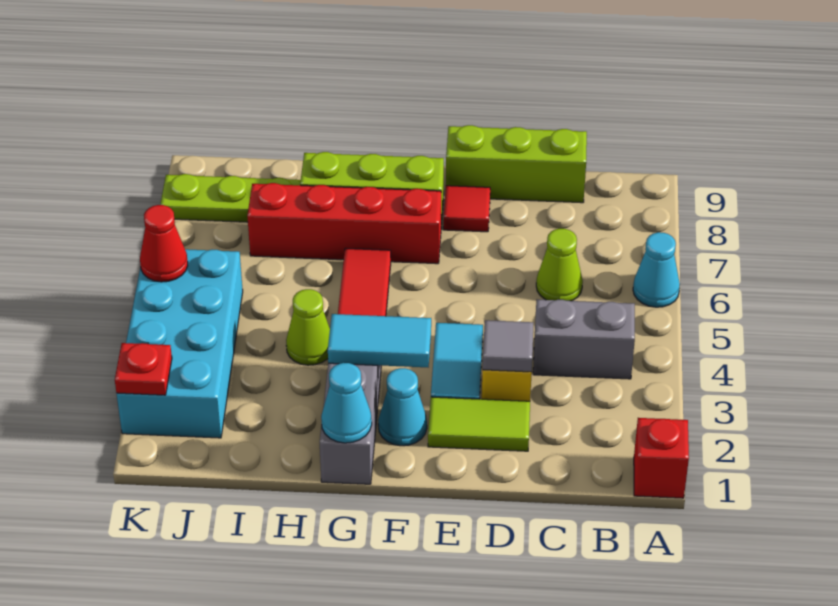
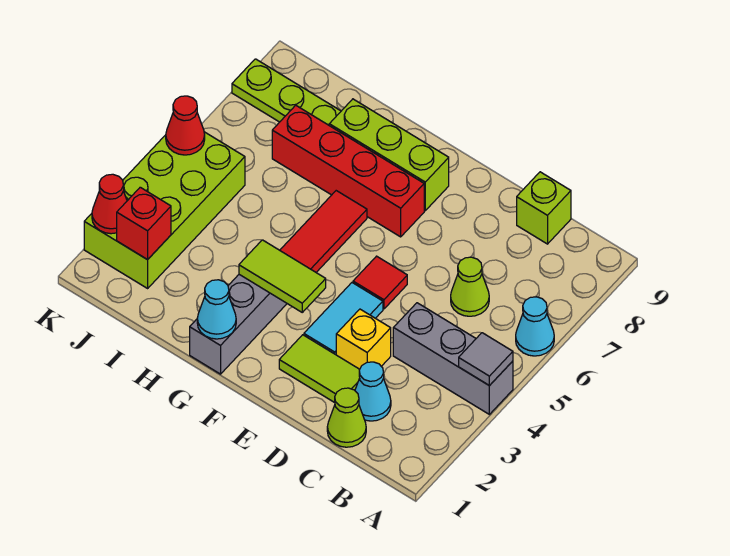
red brick A1 level 1 -> red brick J2 level 2
grey brick B4:C4 level 1 -> grey brick A4:C4 level 1
lime brick C9:E9 level 1 -> lime brick C9 level 1
grey tile D3 level 2 -> grey tile A4 level 2
red tile E8 level 1 -> red tile E5 level 1
cyan cone F2 level 1 -> cyan cone C2 level 1
cyan tile F3:G3 level 2 -> lime tile F3:G3 level 2
lime cone H4 level 1 -> lime cone C1 level 1
cyan brick J2:K5 level 1 -> lime brick J2:K5 level 1
red plate K2 level 2 -> red cone K2 level 2

